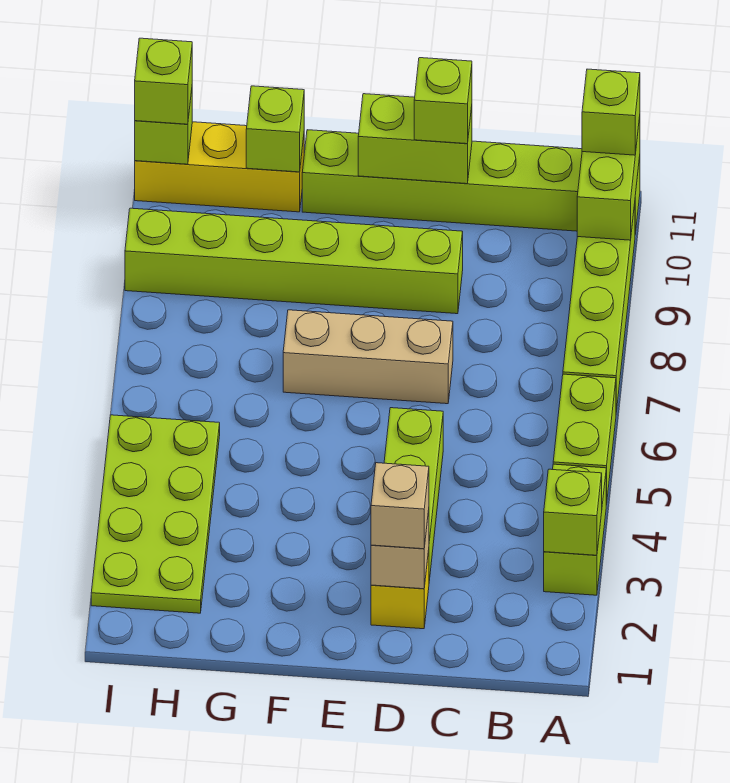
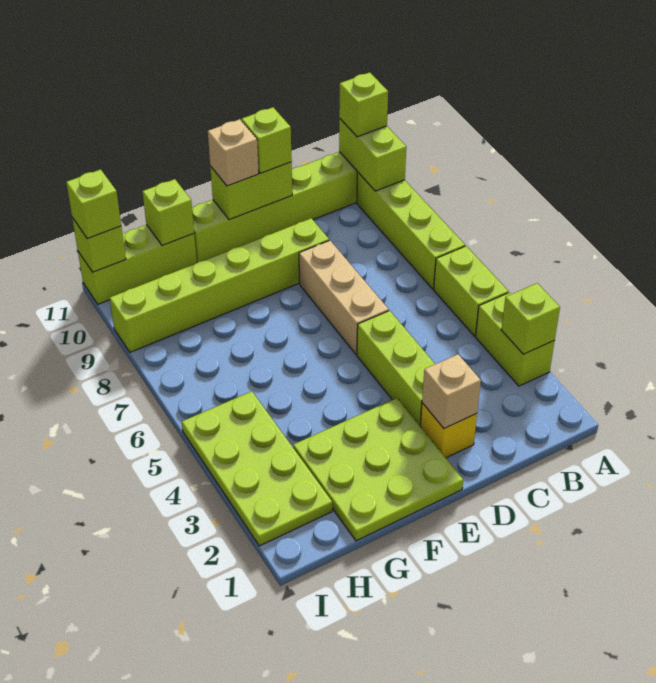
tan brick D2 level 3 -> tan brick E11 level 3
tan brick D7:F7 level 1 -> tan brick D6:D8 level 1
none -> lime plate E1:G3 level 1
yellow brick G11:I11 level 1 -> lime brick G11:I11 level 1

